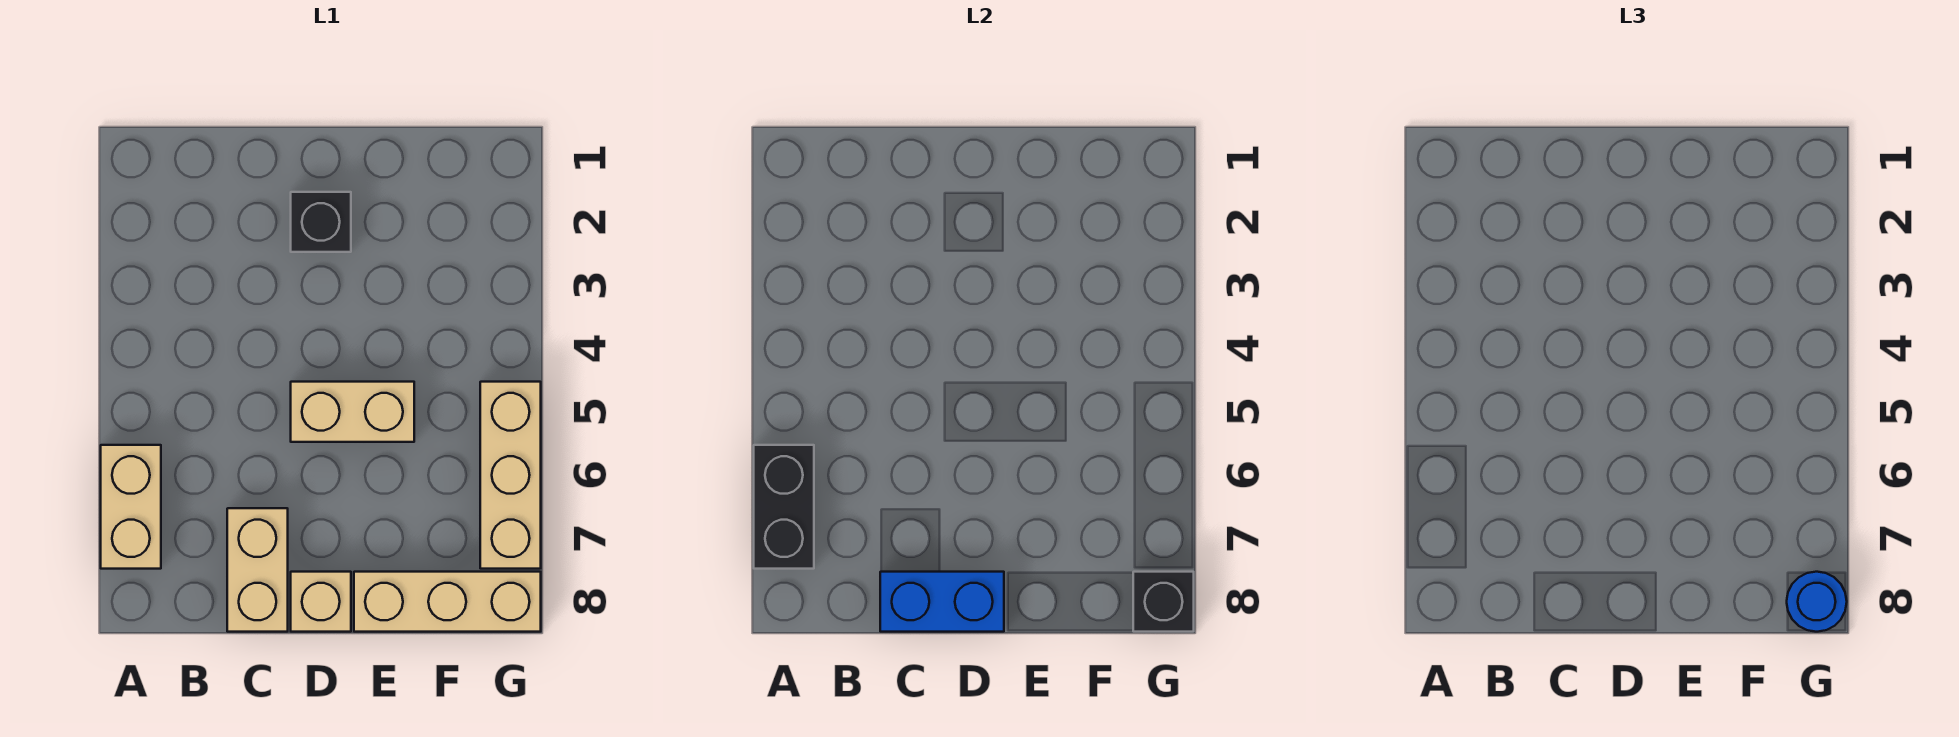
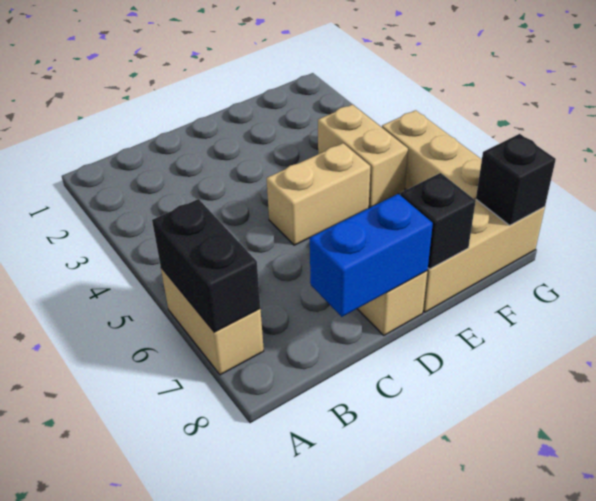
tan brick C7:C8 level 1 -> tan brick F4:F5 level 1
black brick D2 level 1 -> black brick E8 level 2
blue round brick G8 level 3 -> none

